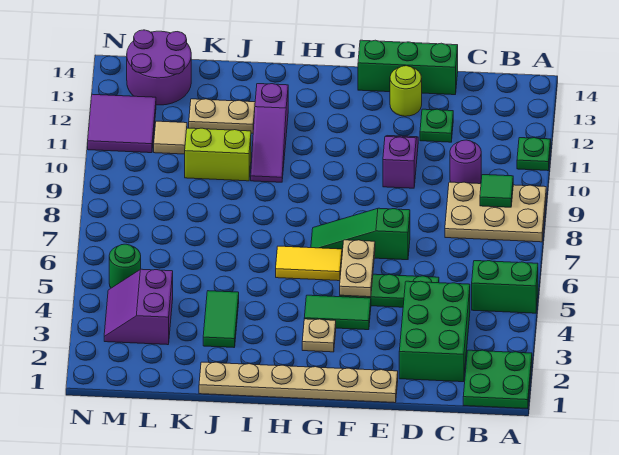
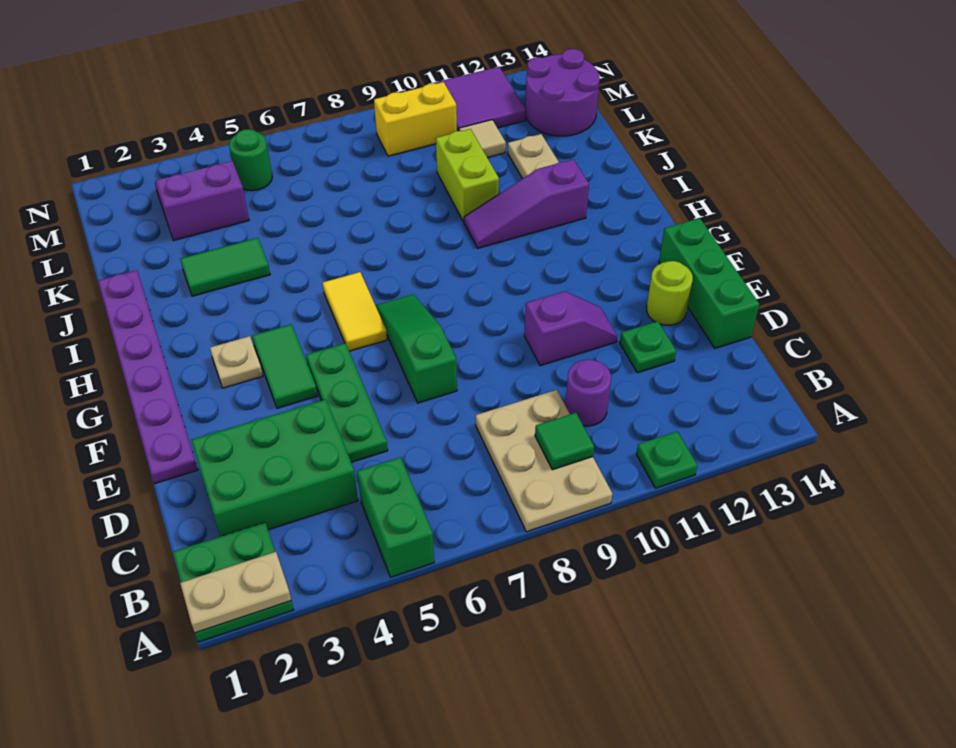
tan plate E1:J1 level 1 -> purple plate E1:J1 level 1
tan plate F5:F6 level 2 -> tan plate A1:A2 level 2
none -> yellow brick M9:M10 level 1

